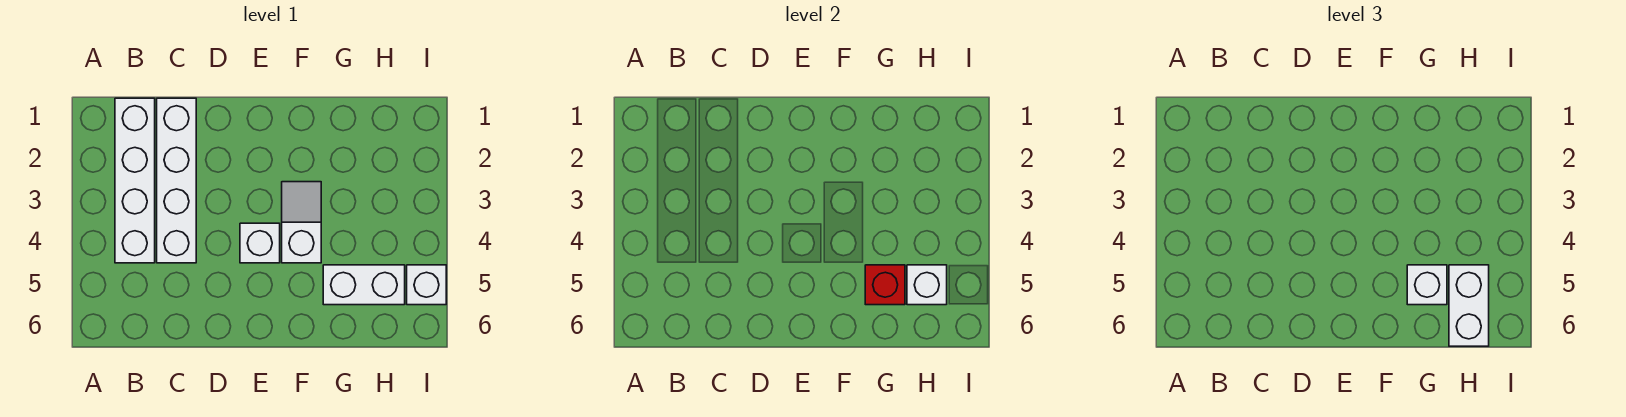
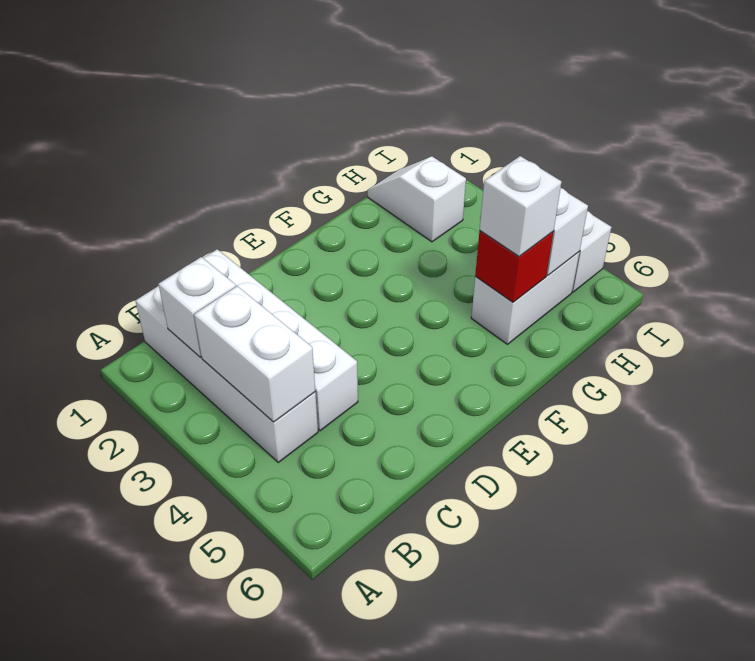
white brick E4 level 1 -> white brick B2 level 2
white slope F3:F4 level 1 top 4 -> white slope H1:H2 level 1 top 2
white brick H5:H6 level 3 -> white brick B3:B4 level 2

